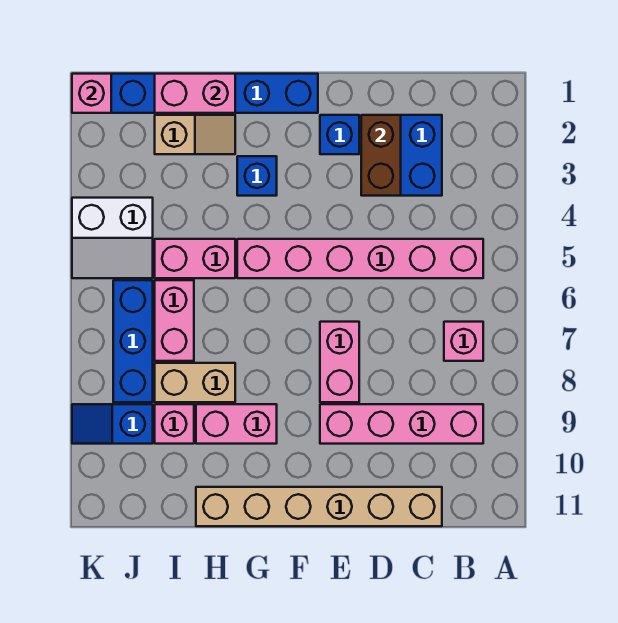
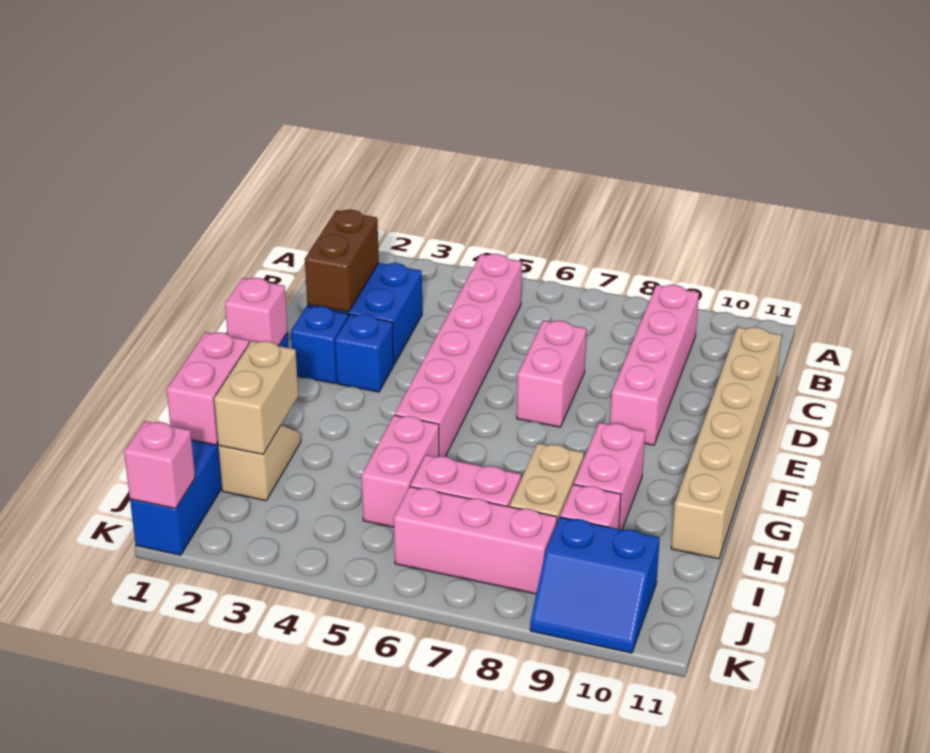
pink brick B7 level 1 -> pink brick F1 level 2
brown brick D2:D3 level 2 -> brown brick C2:D2 level 2
pink brick E7:E8 level 1 -> pink brick D7:E7 level 1
blue brick G3 level 1 -> blue brick E3 level 1
none -> tan brick H2:I2 level 2
white slope J4:K5 level 1 top 4 -> none
blue brick J6:J8 level 1 -> pink brick J6:J8 level 1
blue slope J9:K9 level 1 top J -> blue slope J9:K10 level 1 top J

